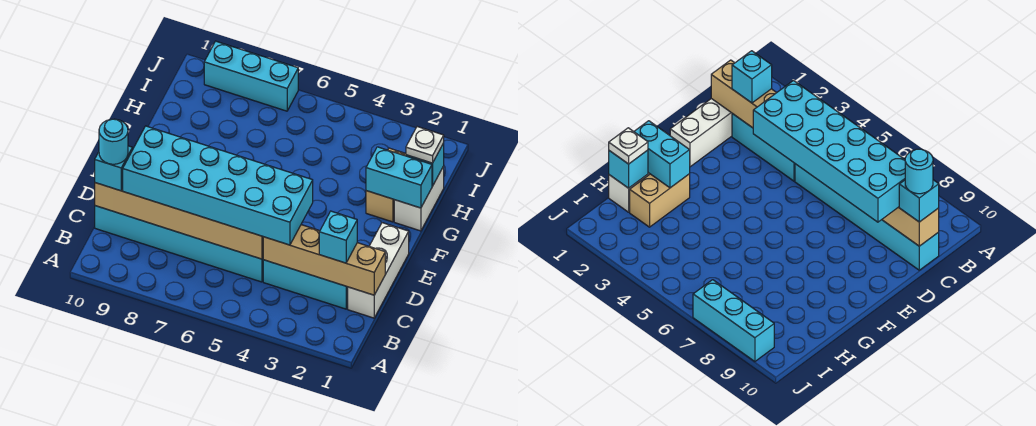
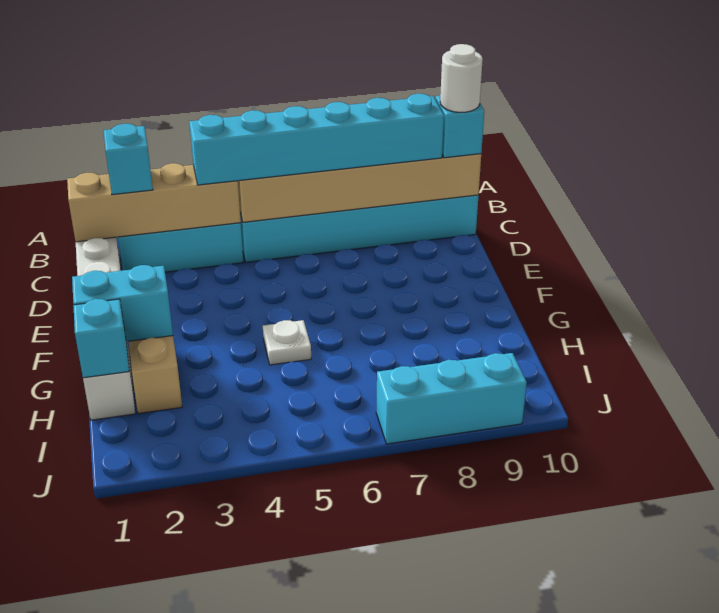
cyan brick C4:D9 level 3 -> cyan brick C4:C9 level 3
cyan round brick C10 level 4 -> white round brick C10 level 4
white plate H1 level 3 -> white plate G5 level 1

